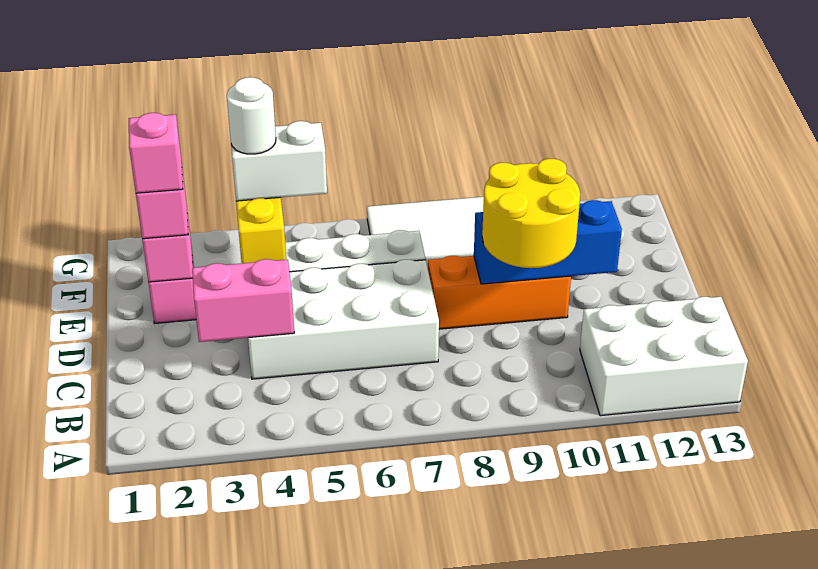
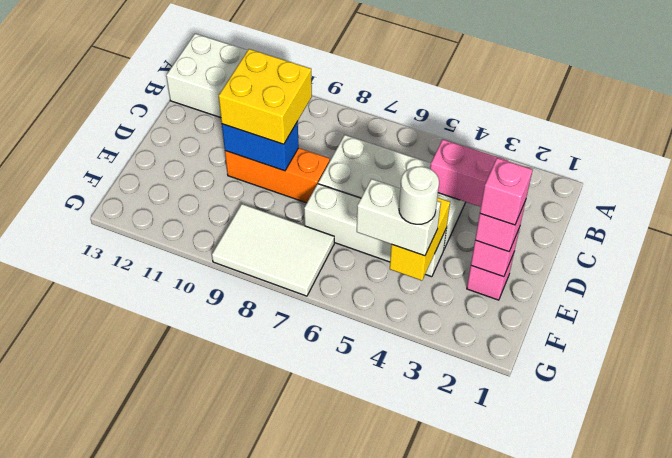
yellow round brick C9:D10 level 3 -> yellow brick C9:D10 level 3
blue brick D9:D11 level 2 -> blue brick D9:D10 level 2

